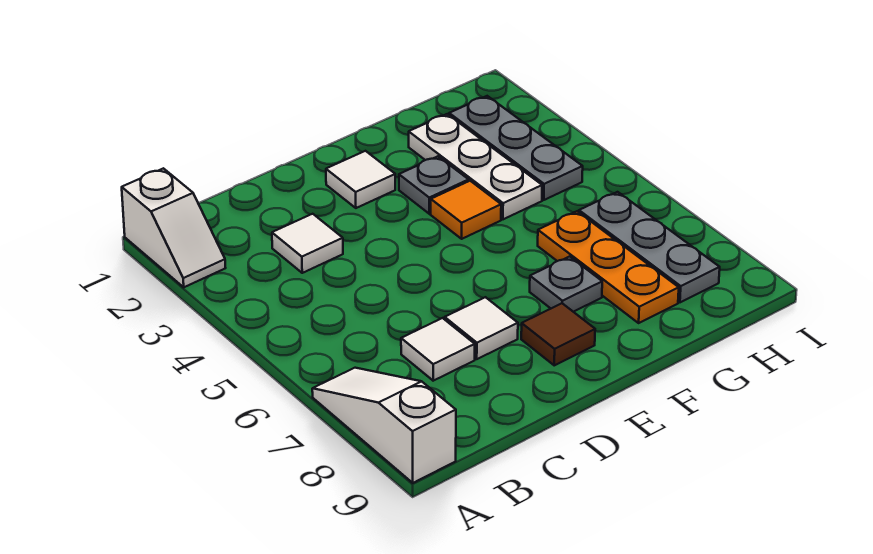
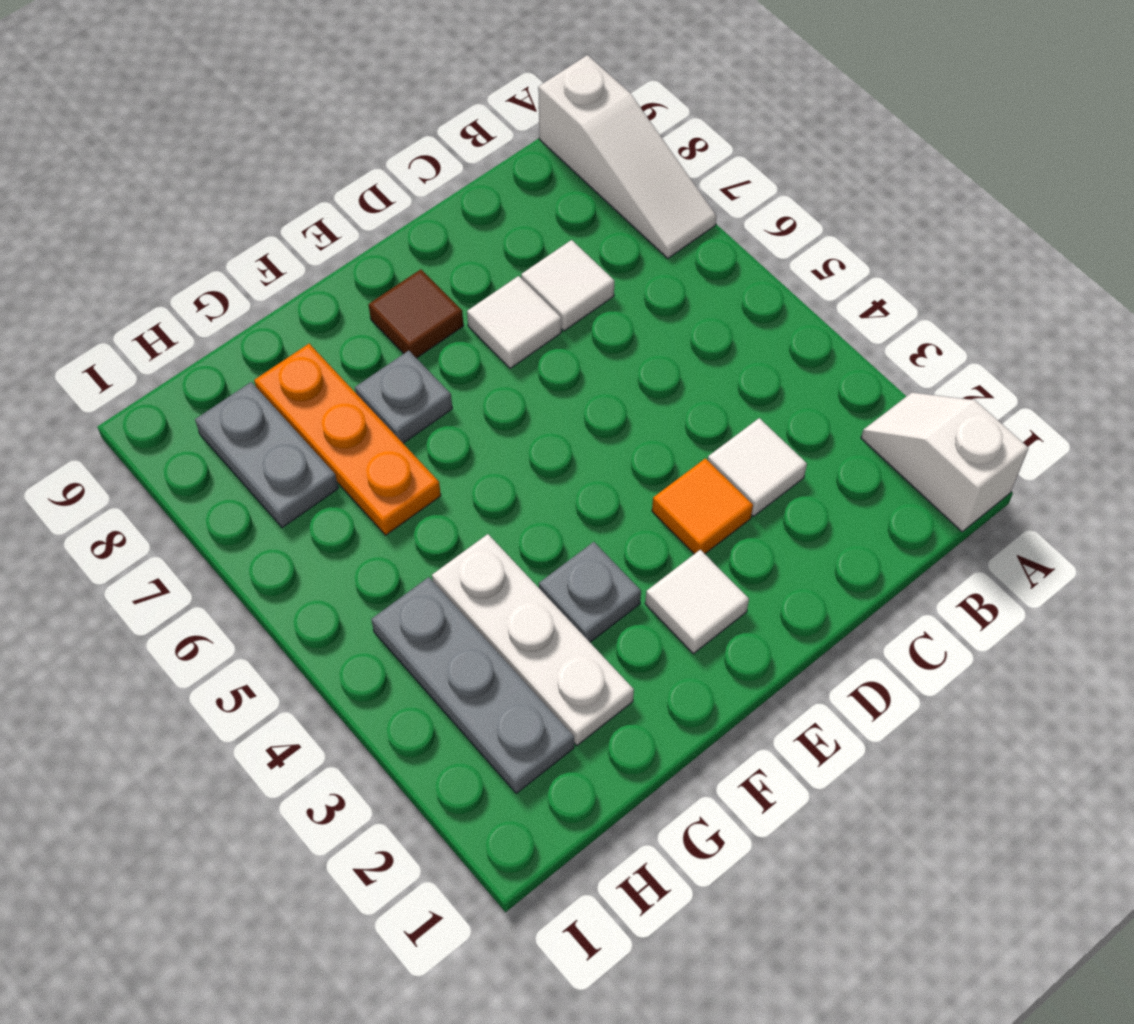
orange tile F4 level 1 -> orange tile D3 level 1
grey plate H6:H8 level 1 -> grey plate H7:H8 level 1

